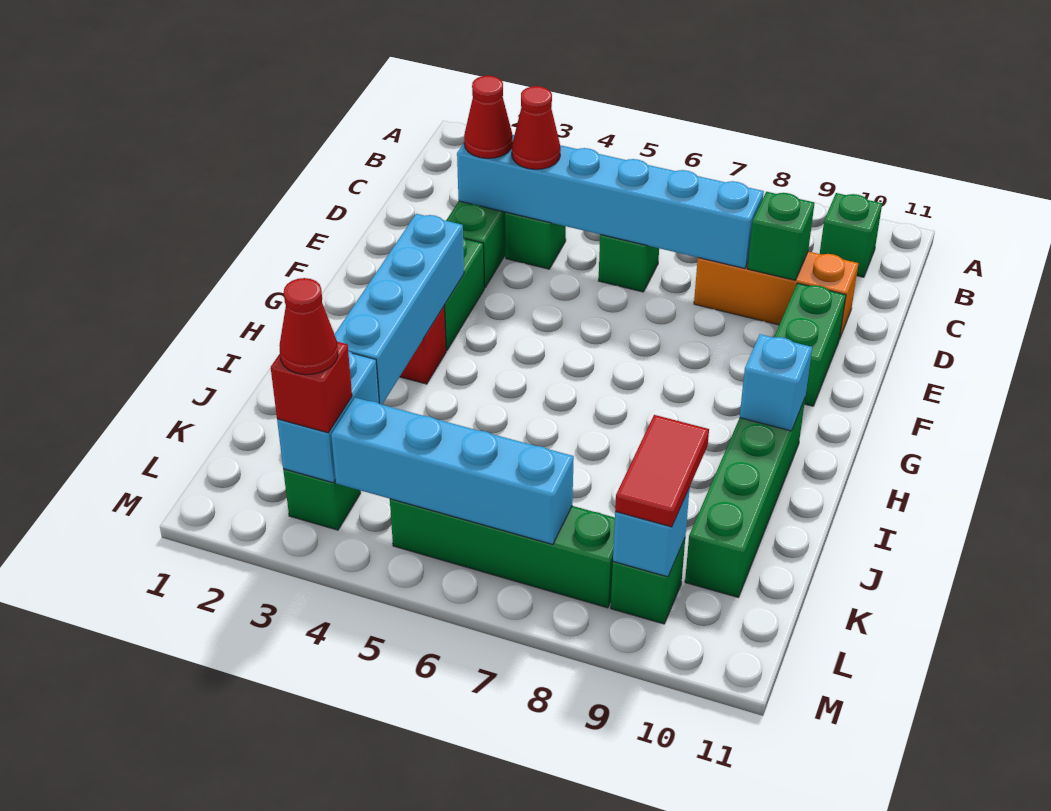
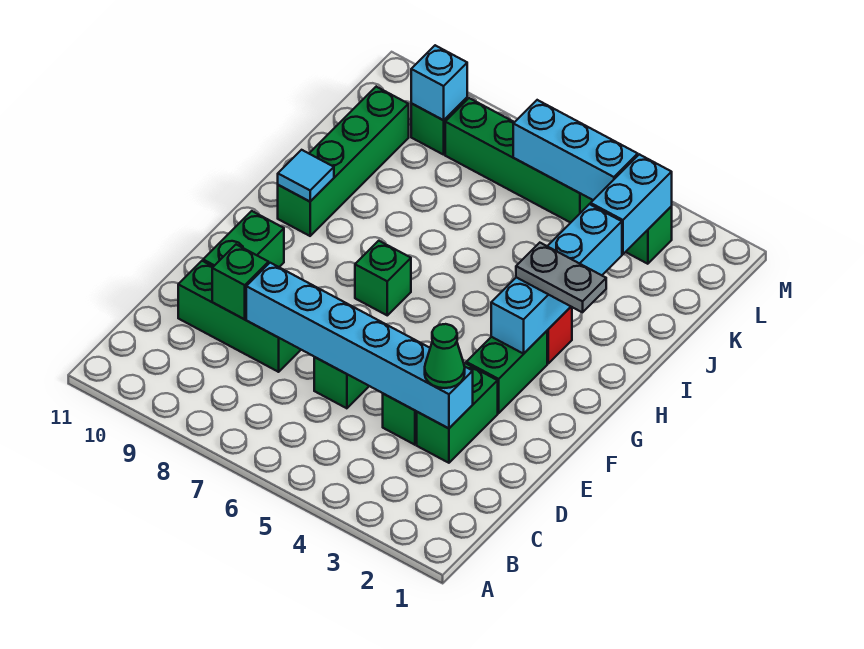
green brick B10 level 1 -> green brick G7 level 1
red cone D3 level 3 -> green cone D3 level 3
red cone D4 level 3 -> none
orange brick D8:D10 level 1 -> green brick D8:D10 level 1
none -> grey plate H2:H3 level 3
cyan brick H10 level 2 -> cyan tile H10 level 2
red tile K9:L9 level 3 -> none
red brick L3 level 3 -> none
red cone L3 level 4 -> none
cyan brick L4:L7 level 2 -> cyan brick L4:L6 level 2

